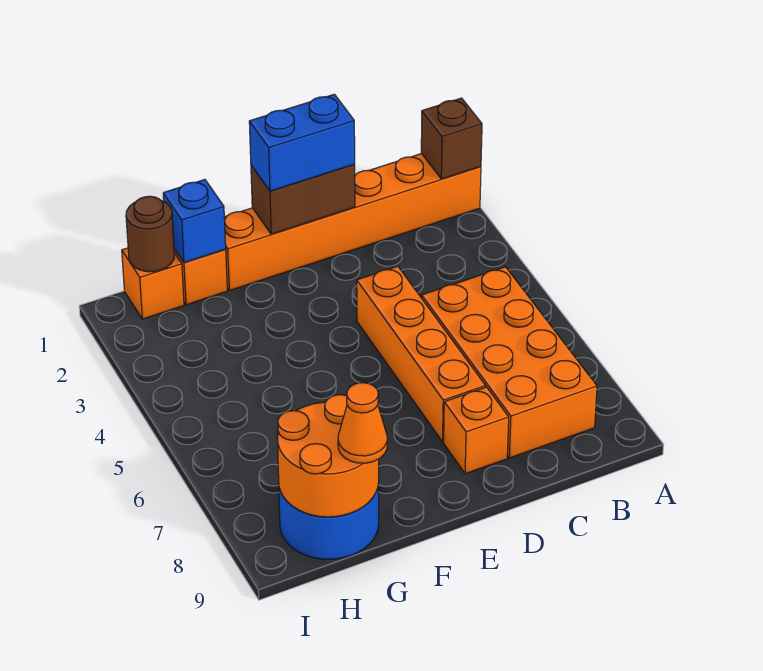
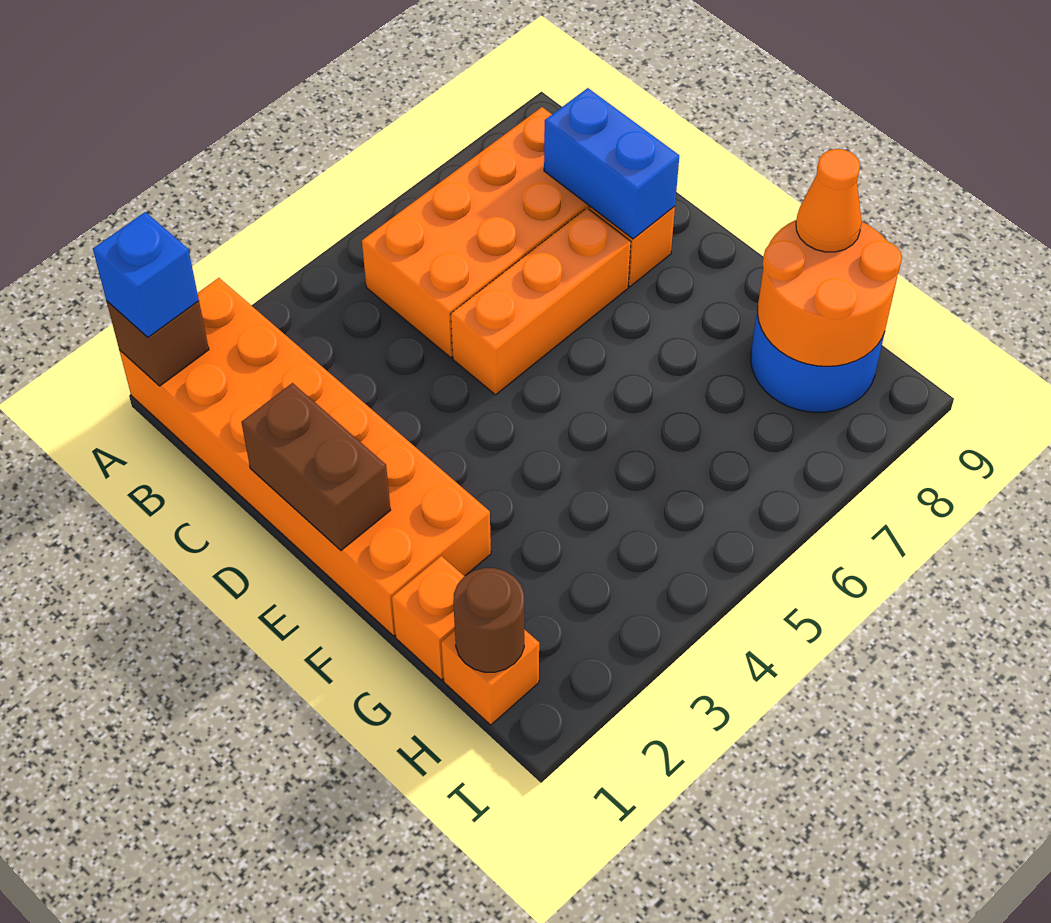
orange brick A1:F1 level 1 -> orange brick A1:F2 level 1
blue brick D1:E1 level 3 -> blue brick C8:D8 level 2
orange brick D4:D7 level 1 -> orange brick D5:D7 level 1
blue brick G1 level 2 -> blue brick A1 level 3

